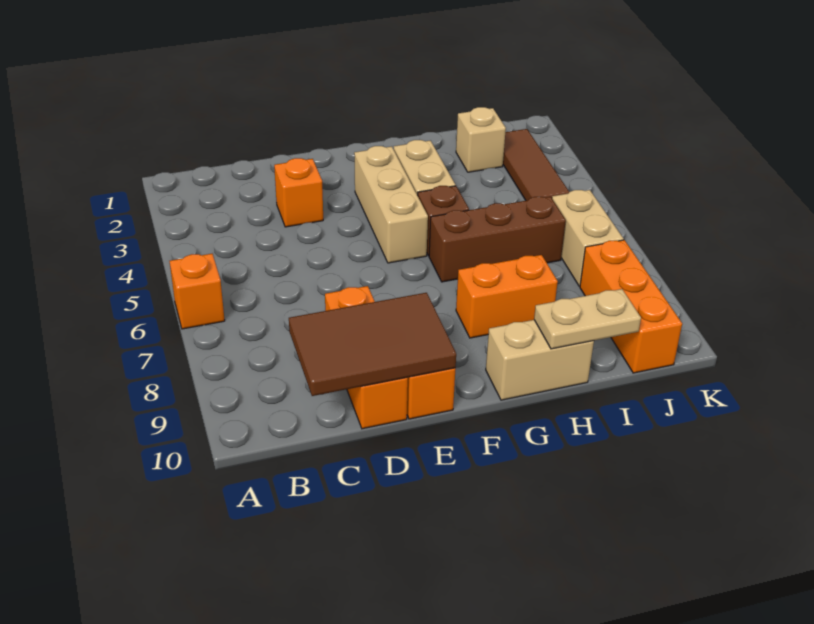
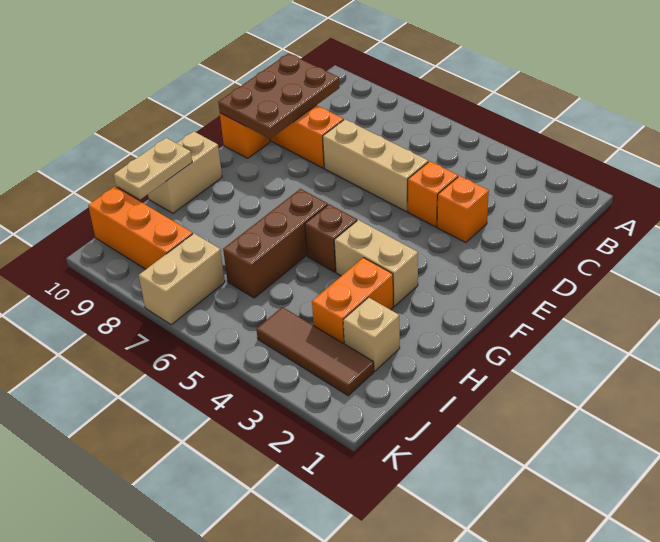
orange brick A6 level 1 -> orange brick D4 level 1
brown tile C9:E10 level 2 -> brown plate C9:E10 level 2
tan brick F3:F5 level 1 -> tan brick D5:D7 level 1
orange brick G8:H8 level 1 -> orange brick H3:I3 level 1
tan brick J6:J7 level 1 -> tan brick J7:K7 level 1

